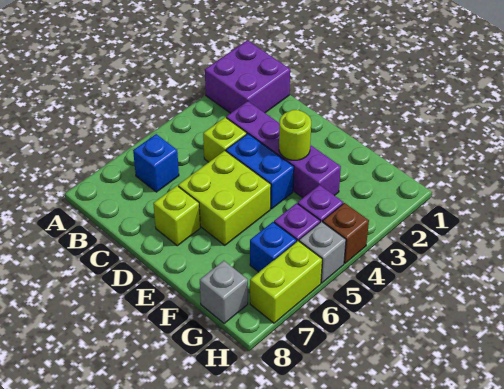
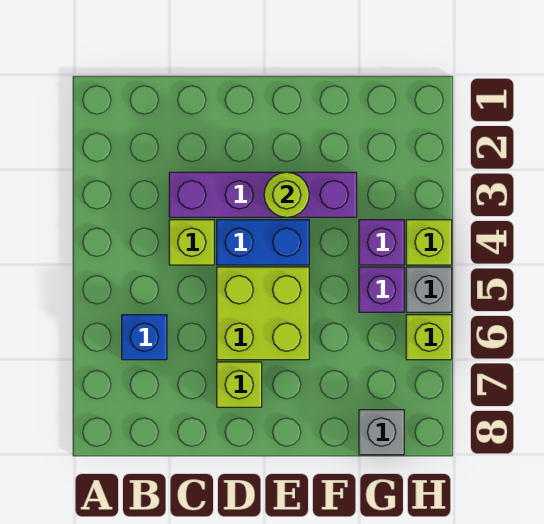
purple brick A1:B2 level 1 -> none
blue brick G6 level 1 -> none
brown brick H4 level 1 -> lime brick H4 level 1
lime brick H6:H7 level 1 -> lime brick H6 level 1

